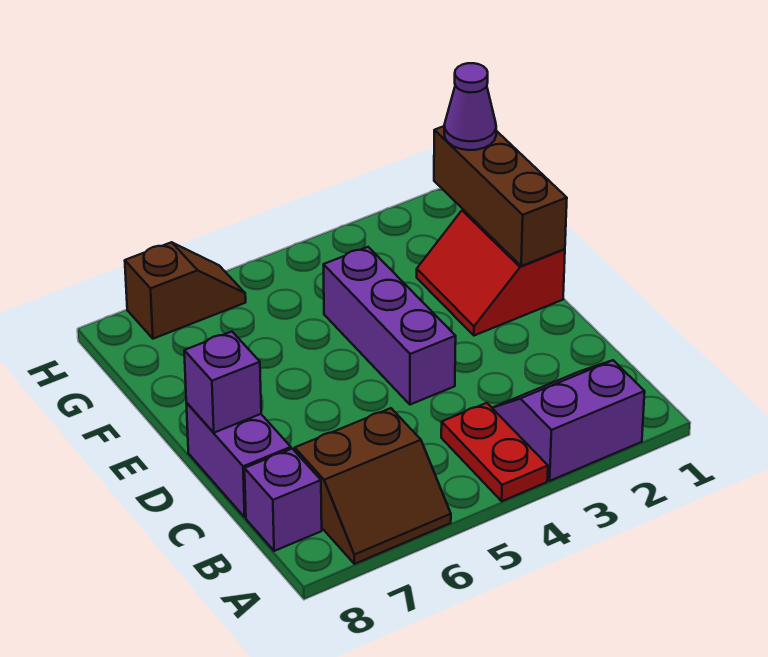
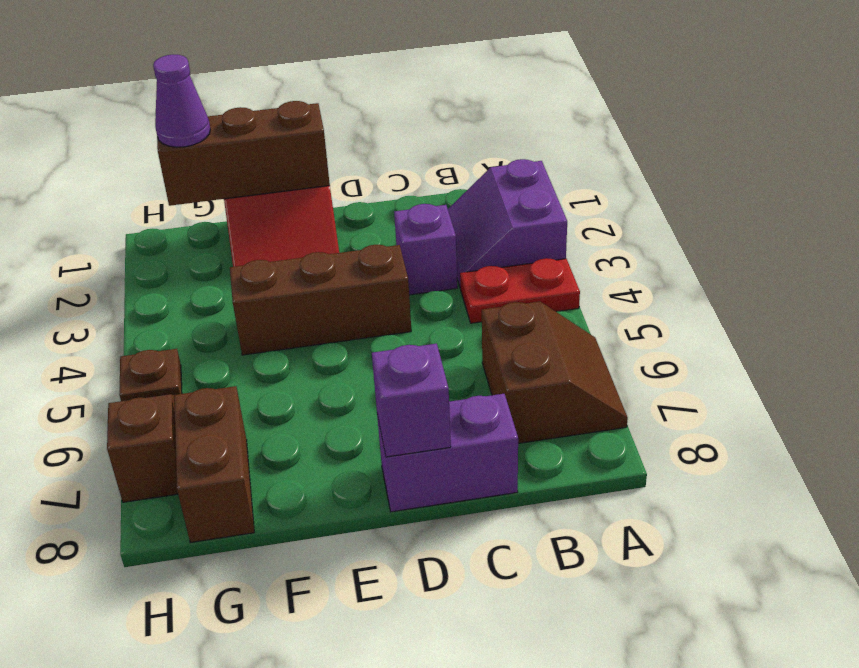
purple brick B8 level 1 -> purple brick C3 level 1
purple brick D4:F4 level 1 -> brown brick D4:F4 level 1
none -> brown brick G7:G8 level 1
none -> brown plate H5 level 1

